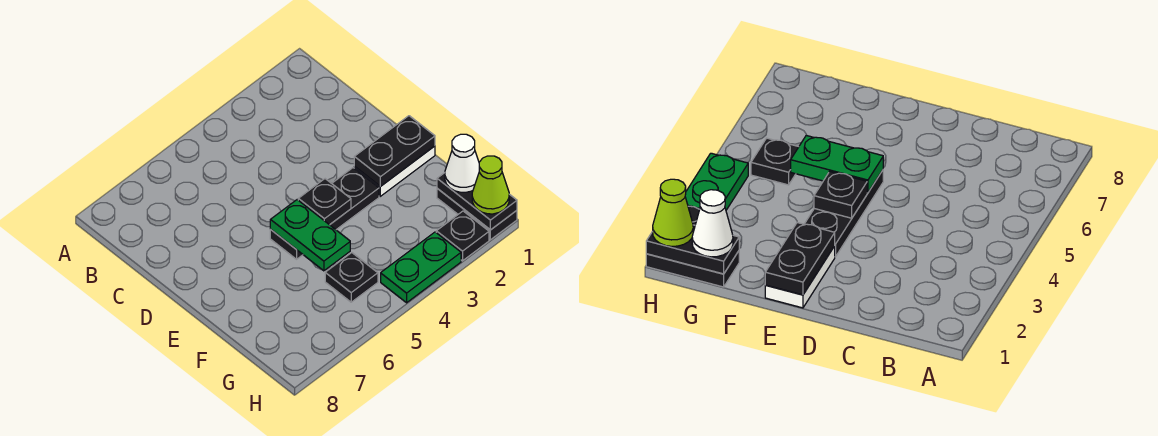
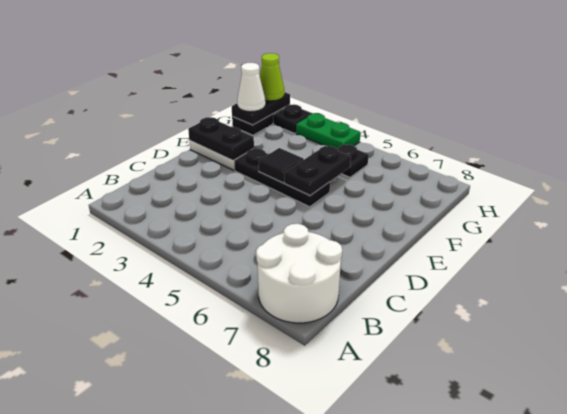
none -> white round brick A7:B8 level 1
black plate E4 level 2 -> black tile E4 level 2
green plate E5:F5 level 2 -> black plate E5:F5 level 2

